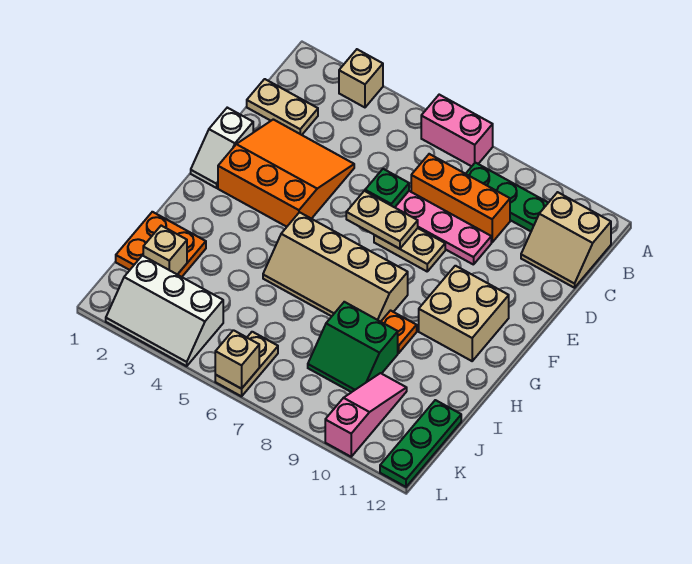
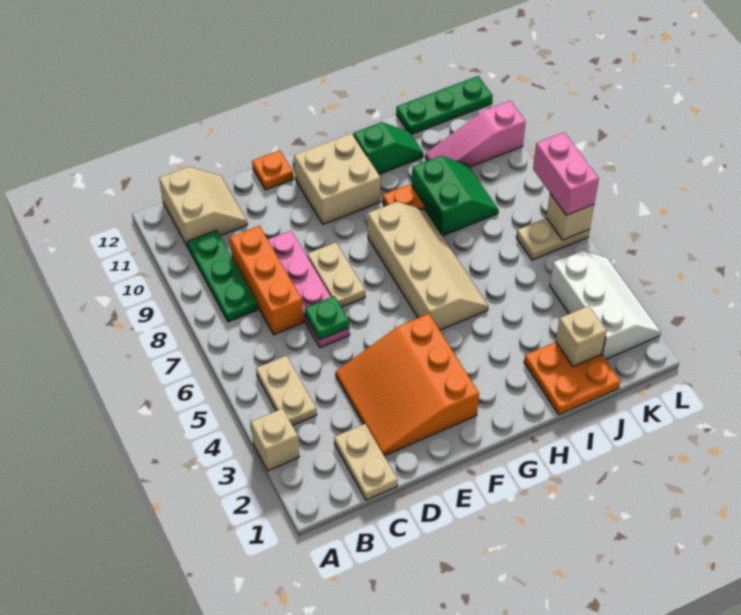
pink brick A6:A7 level 1 -> pink brick L6:L7 level 3
white slope E1:F1 level 1 top E -> none
tan plate E6:E7 level 2 -> tan plate B4:B5 level 1
none -> orange plate E12 level 1
none -> green slope H11:I11 level 1 top H

